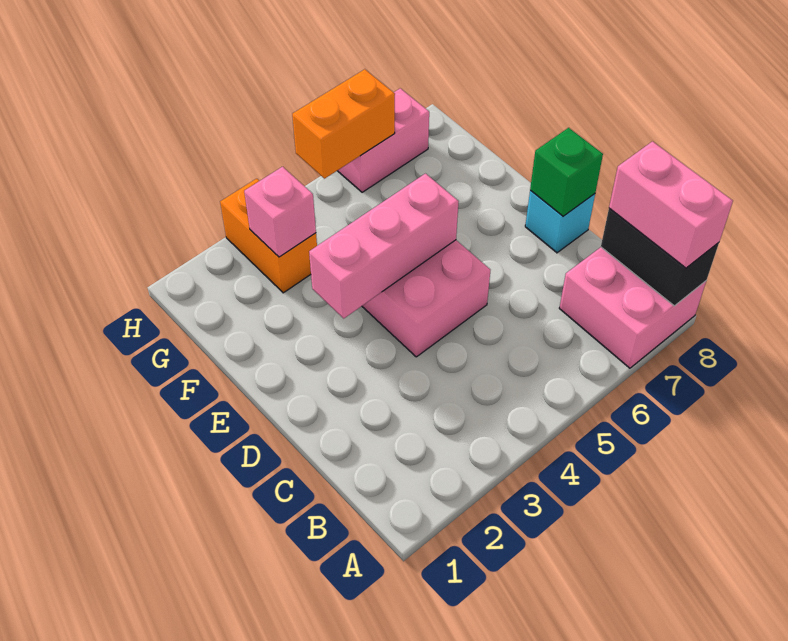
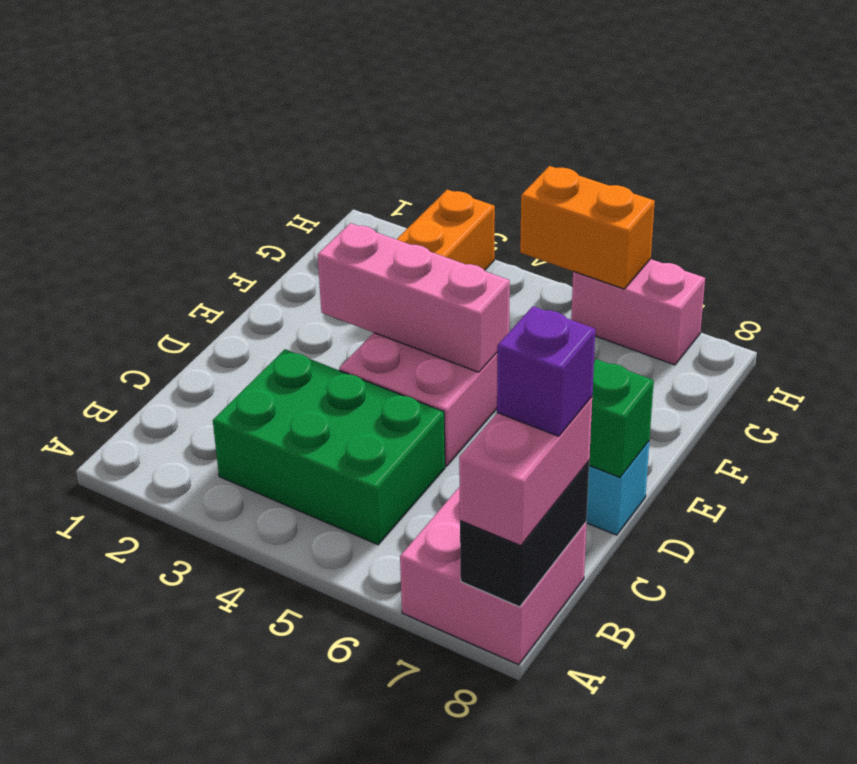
none -> green brick B3:C5 level 1
none -> purple brick B8 level 4
pink brick G3 level 2 -> none

